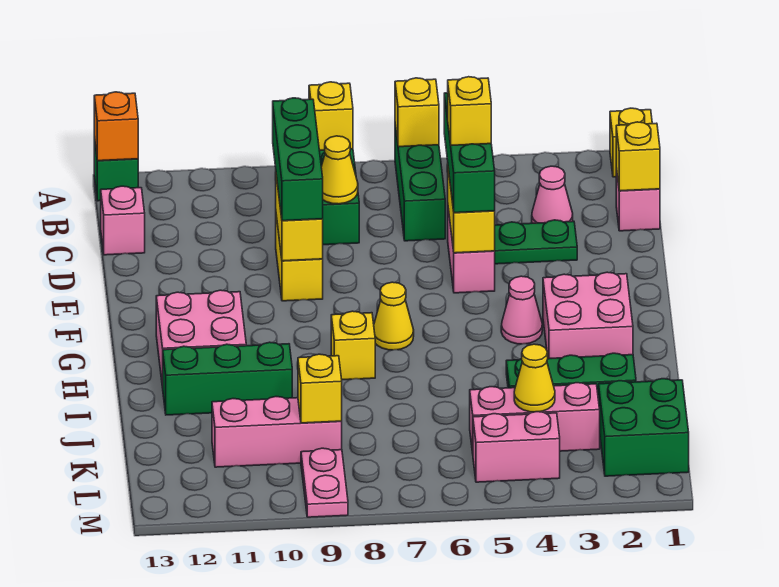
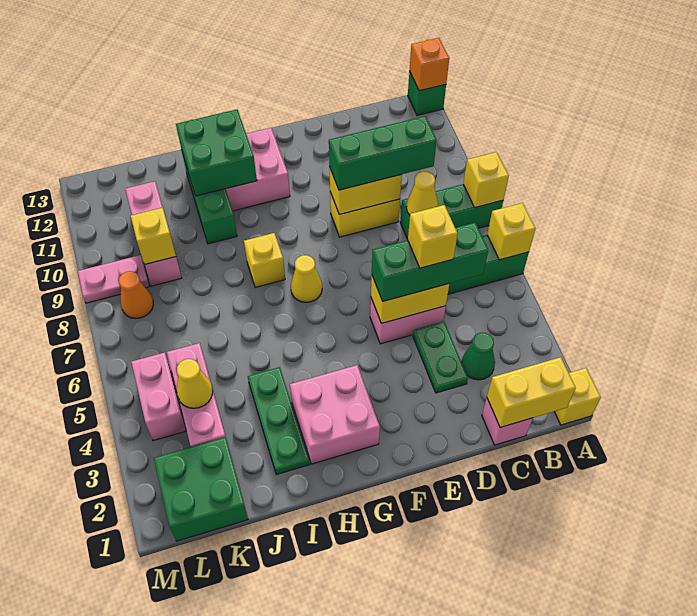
yellow brick C1 level 2 -> yellow brick B1:C1 level 2
pink cone C3 level 1 -> green cone C3 level 1
pink brick C13 level 1 -> none
pink cone G4 level 1 -> none
none -> green brick H11:I12 level 2
none -> orange cone L8 level 1

